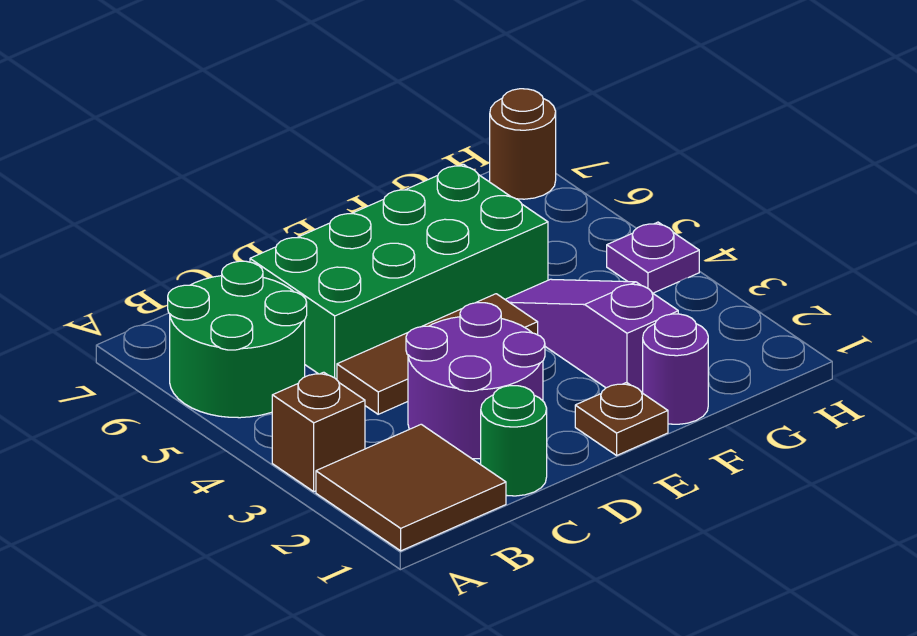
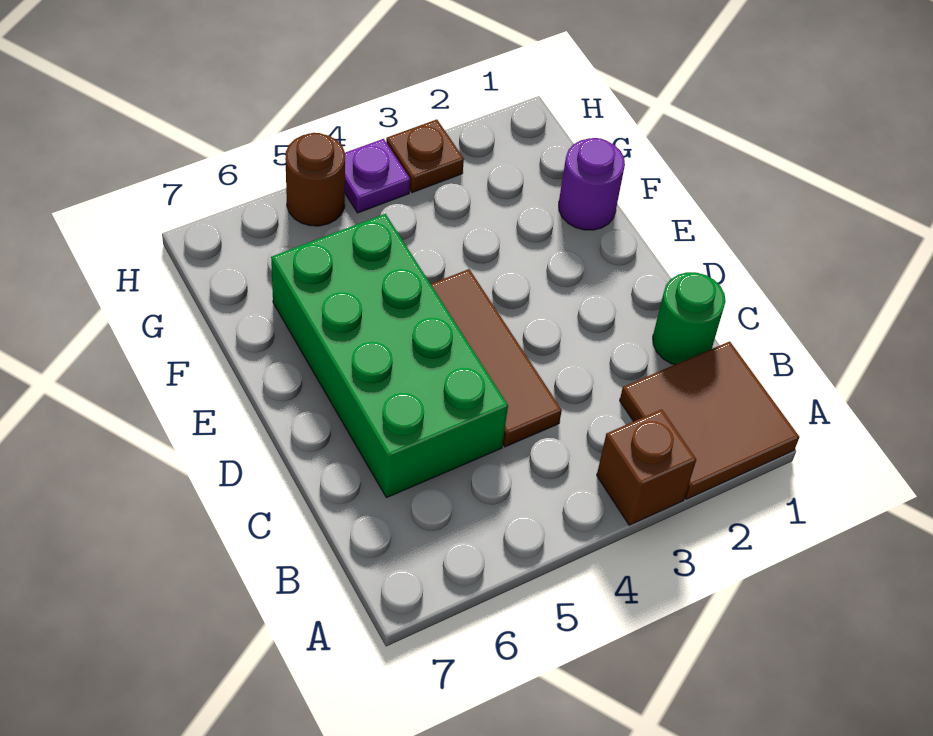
green round brick A5:B6 level 1 -> none
purple round brick C2:D3 level 1 -> none
brown plate E1 level 1 -> brown plate H3 level 1
purple slope F2:F4 level 1 top 2 -> none
brown round brick H7 level 1 -> brown round brick H5 level 1

